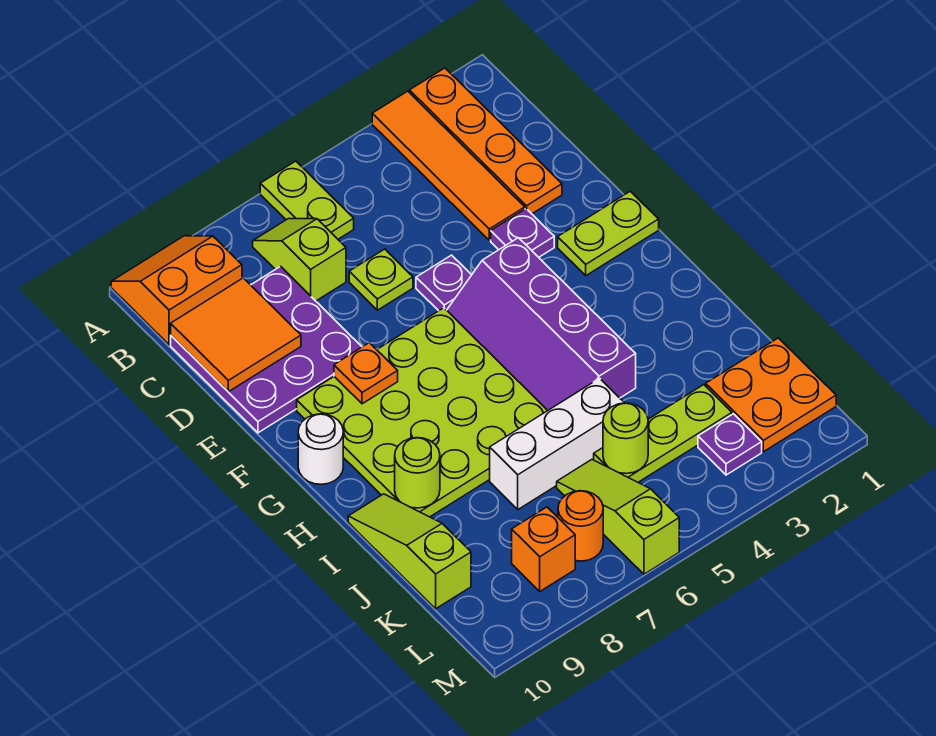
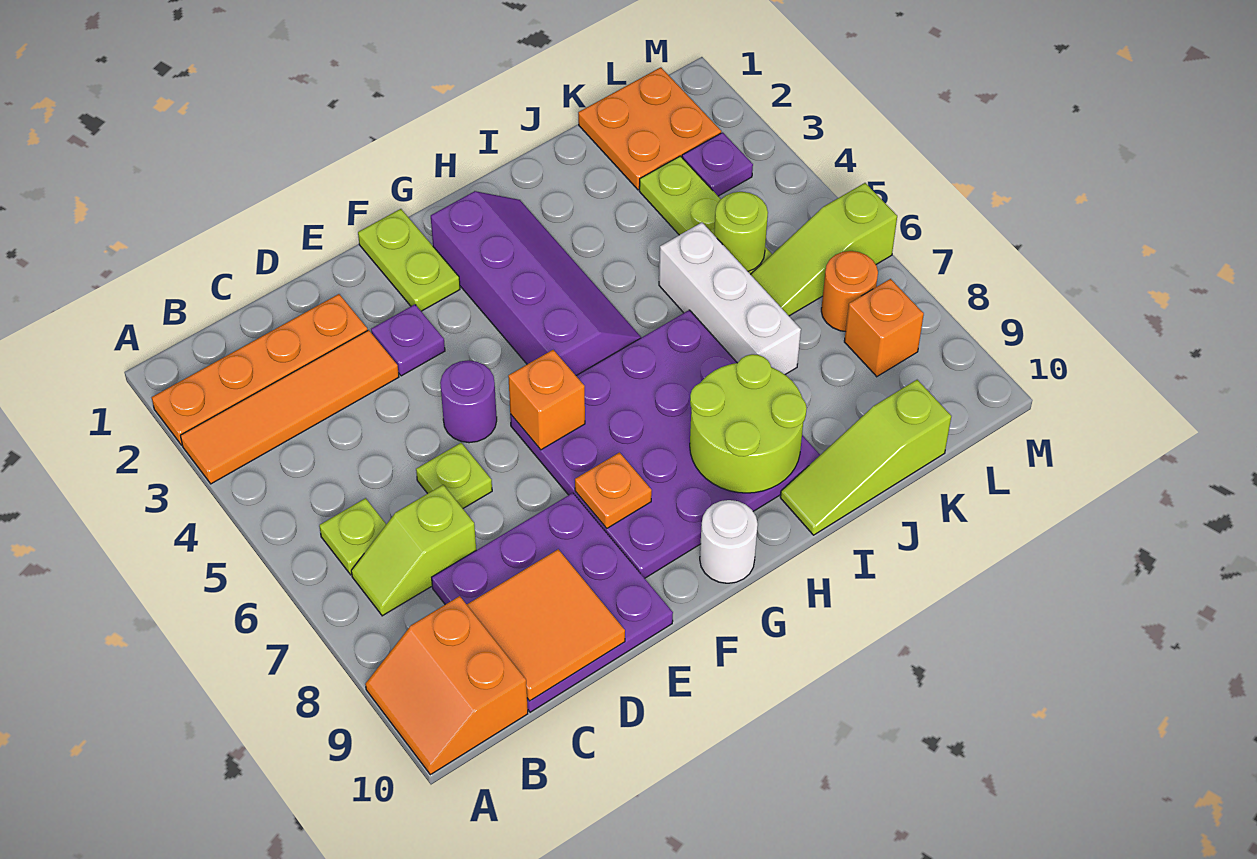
lime plate A6:B6 level 1 -> lime plate B6 level 1
purple plate E5 level 1 -> purple round brick E5 level 1
purple slope F4:I5 level 1 top 4 -> purple slope G2:H5 level 1 top G
lime plate F6:I9 level 1 -> purple plate F6:I9 level 1
none -> orange brick F6 level 2
lime round brick I9 level 2 -> lime round brick H8:I9 level 2

